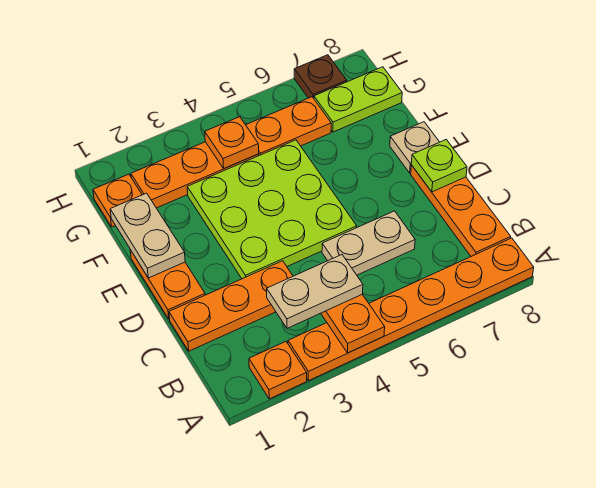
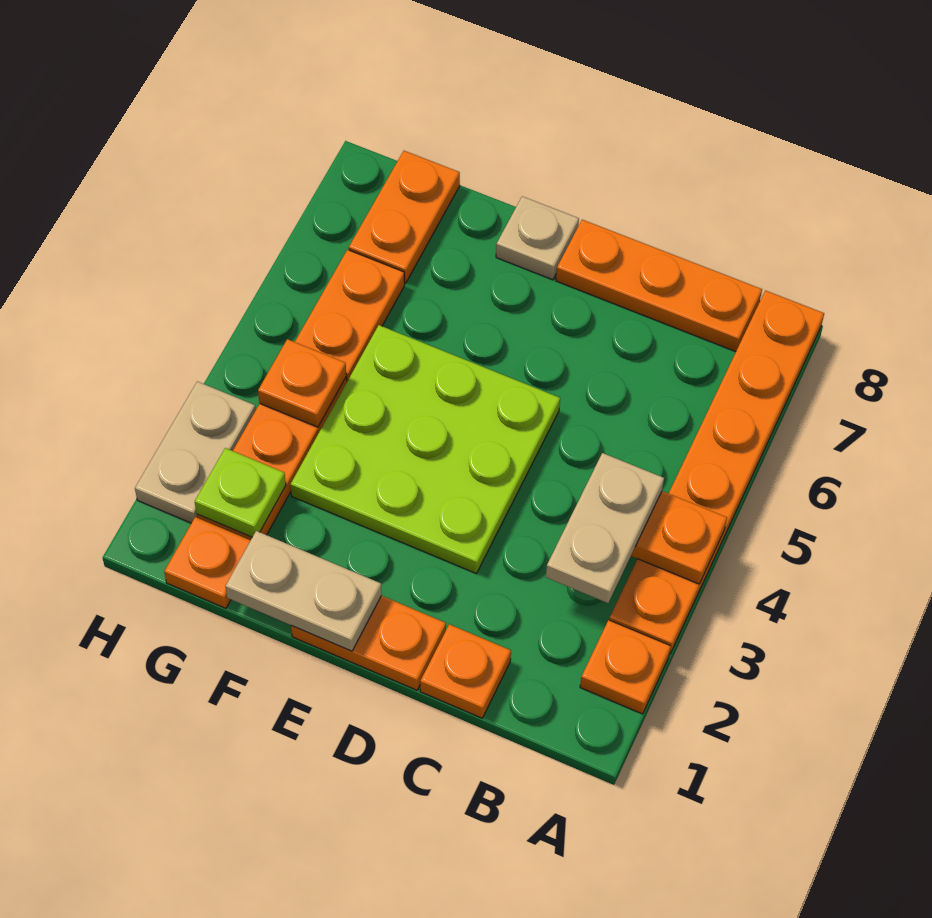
orange plate C1:C3 level 1 -> orange plate C1 level 1
tan plate C5:C6 level 1 -> tan plate H2:H3 level 1
lime plate D8 level 2 -> lime plate G2 level 2
lime plate G7:G8 level 1 -> orange plate G7:G8 level 1
brown plate H7 level 1 -> none

